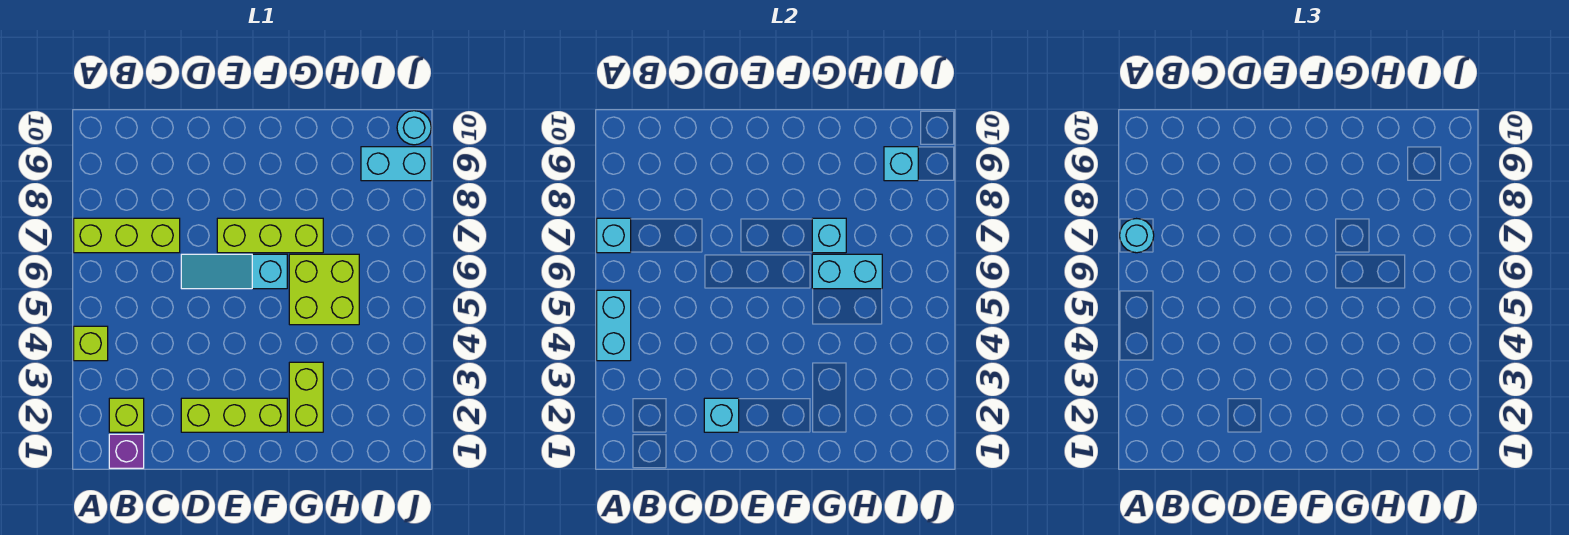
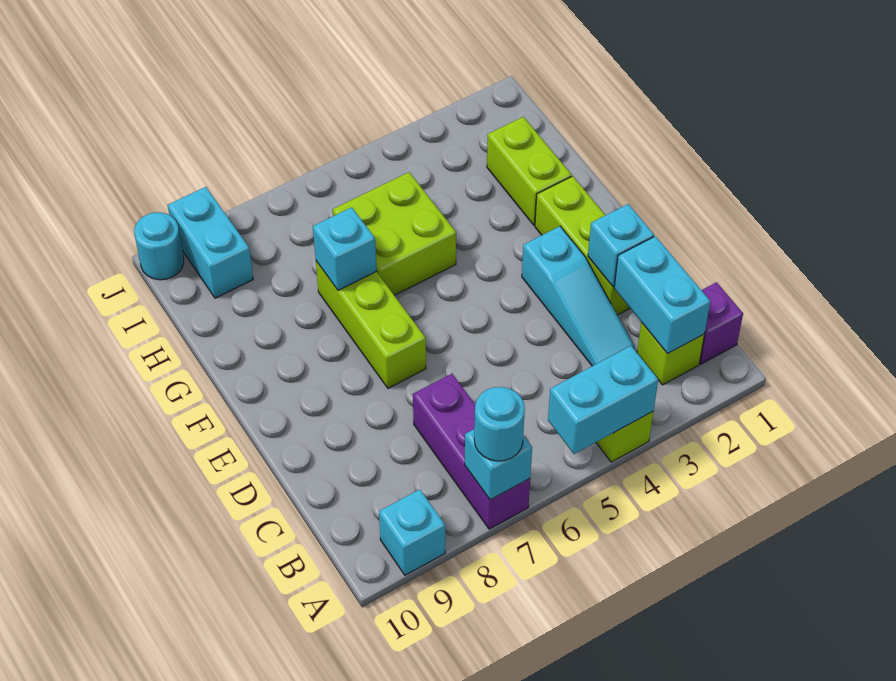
lime brick A7:C7 level 1 -> purple brick A7:C7 level 1
cyan slope D6:F6 level 1 top F -> cyan slope C3:E3 level 1 top E
lime brick G2:G3 level 1 -> lime brick G2:H2 level 1
cyan brick G6:H6 level 2 -> cyan brick B2:C2 level 2
cyan brick I9 level 2 -> cyan brick A9 level 1

